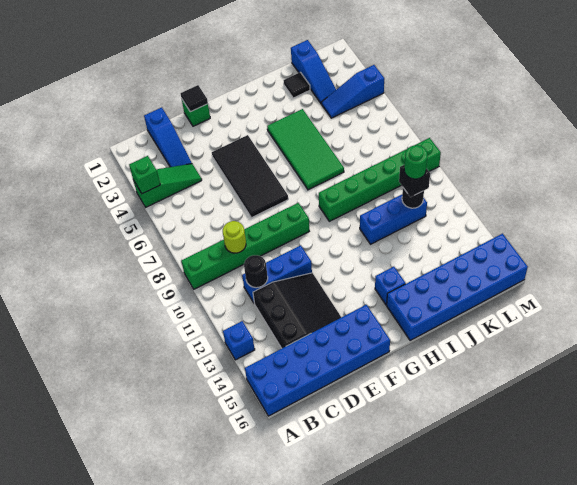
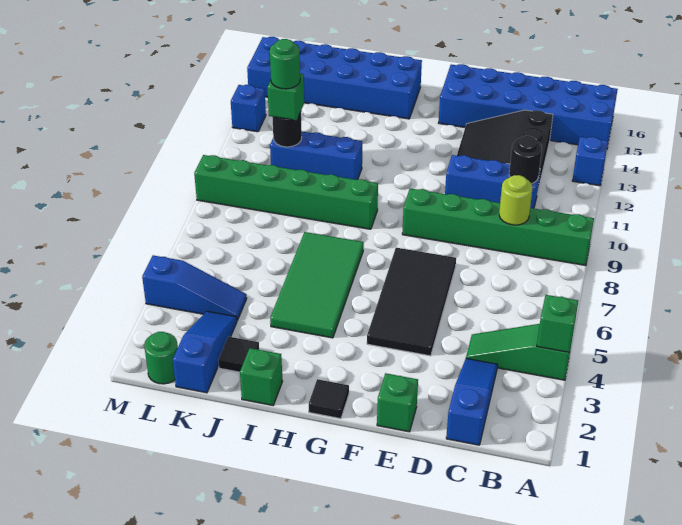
black tile E1 level 2 -> black tile G1 level 1
blue brick H14 level 1 -> blue brick M13 level 1
none -> green brick I1 level 1
black brick K11 level 3 -> green brick K11 level 3
none -> green round brick L1 level 1

